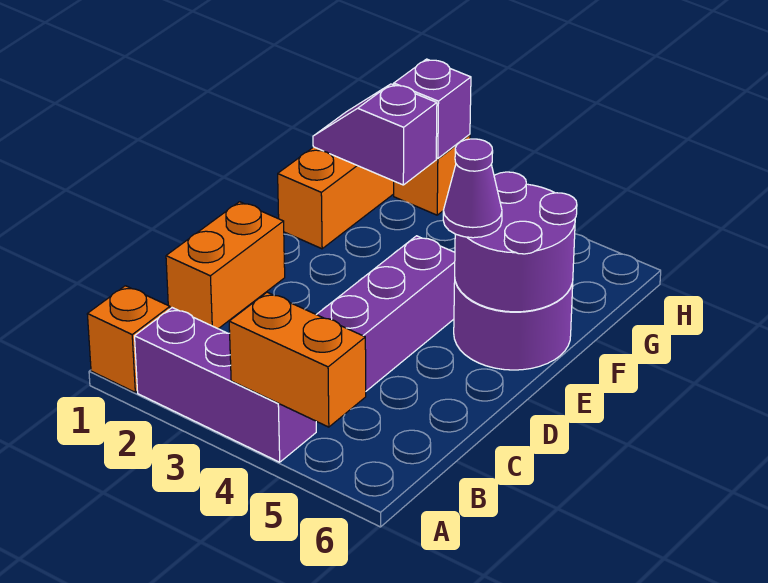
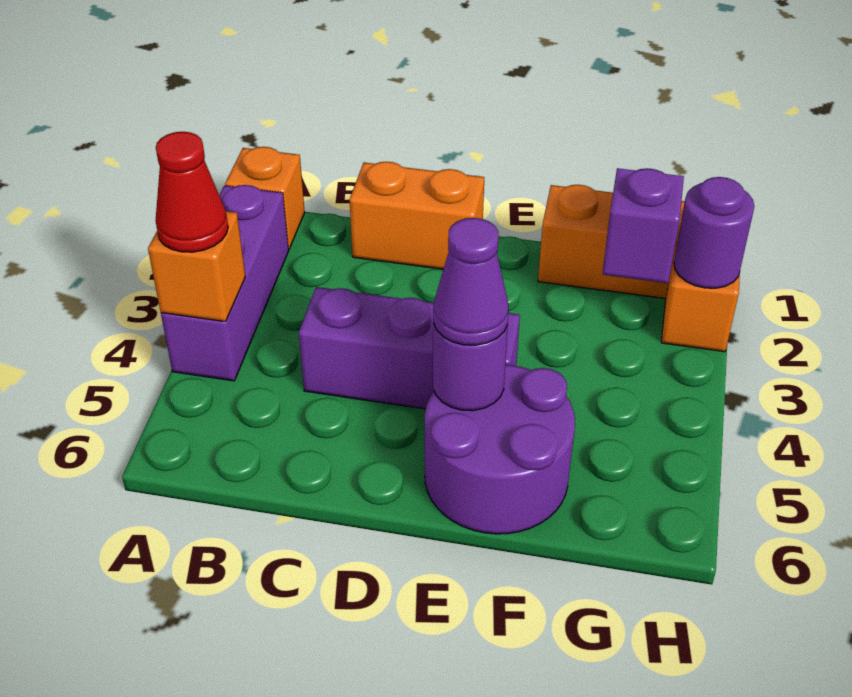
orange brick A4:A5 level 2 -> orange brick A4 level 2
none -> red cone A4 level 3
purple round brick E5:F6 level 2 -> purple round brick E5 level 2
purple brick H2 level 2 -> purple round brick H2 level 2

